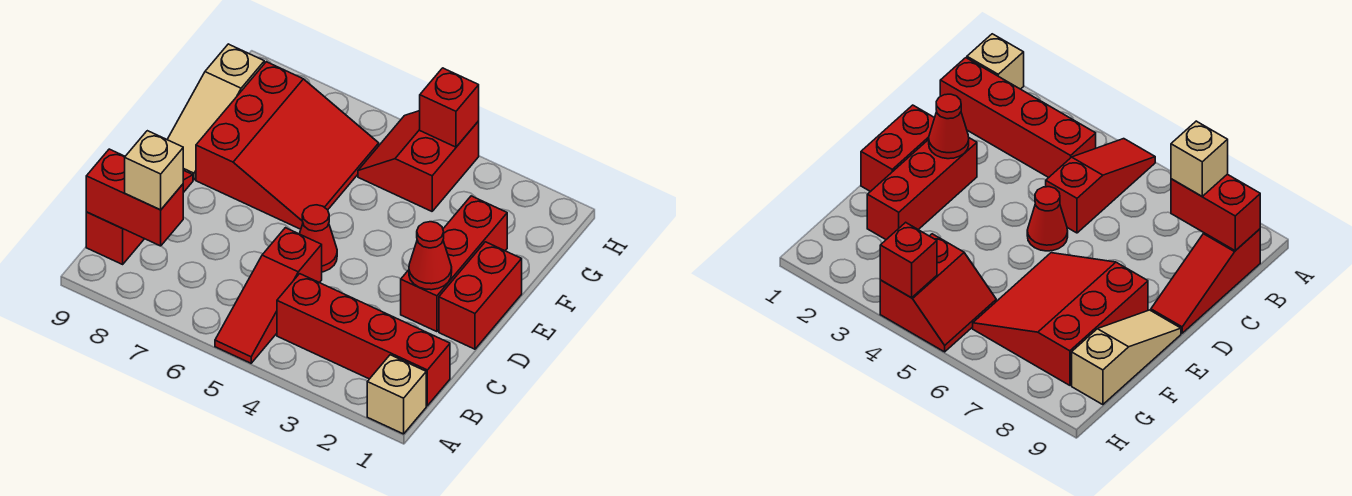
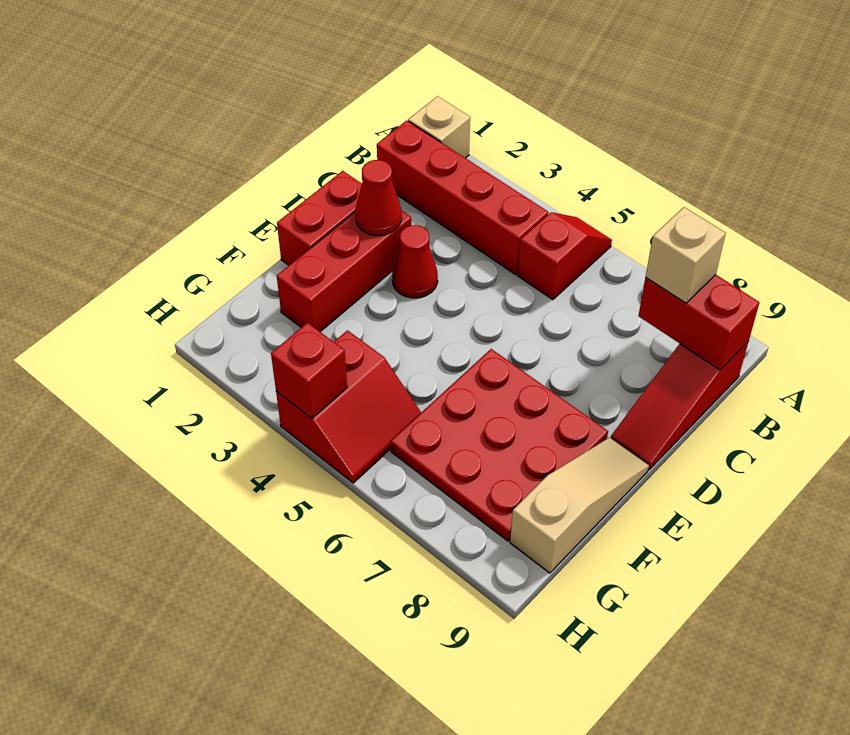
red slope A5:C5 level 1 top C -> red slope A5:B5 level 1 top B
red cone D5 level 1 -> red cone D3 level 1
red slope E6:G8 level 1 top 8 -> red plate E6:G8 level 1

